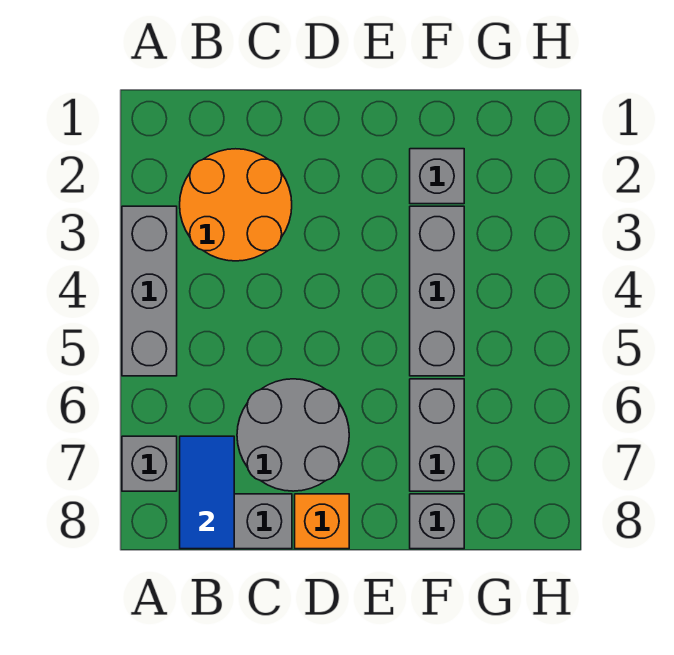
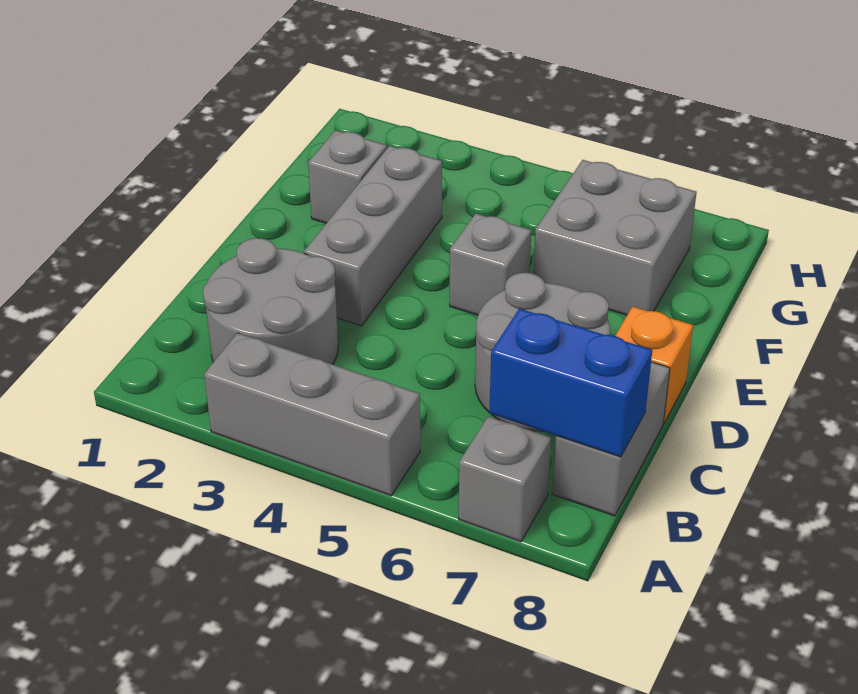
orange round brick B2:C3 level 1 -> grey round brick B2:C3 level 1
blue tile B7:B8 level 2 -> blue brick B7:B8 level 2
grey brick F3:F5 level 1 -> grey brick D3:F3 level 1
grey brick F6:F7 level 1 -> grey brick F6:G7 level 1
grey brick F8 level 1 -> grey brick E5 level 1

